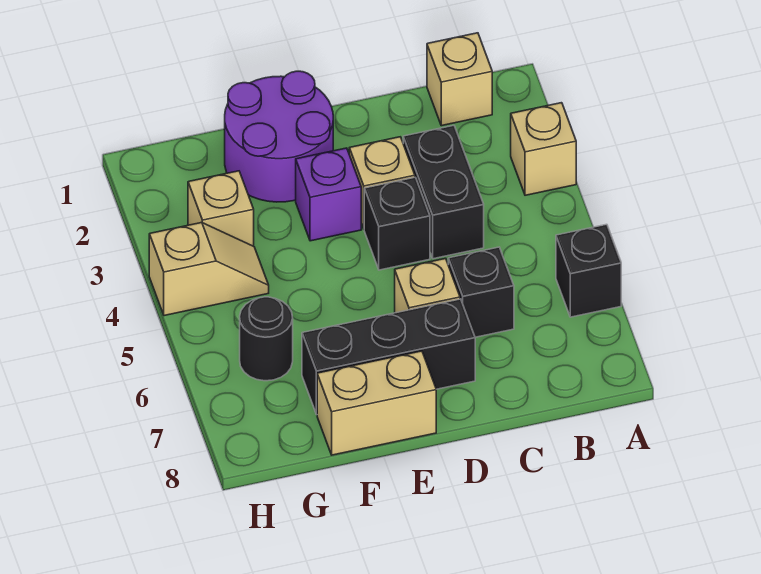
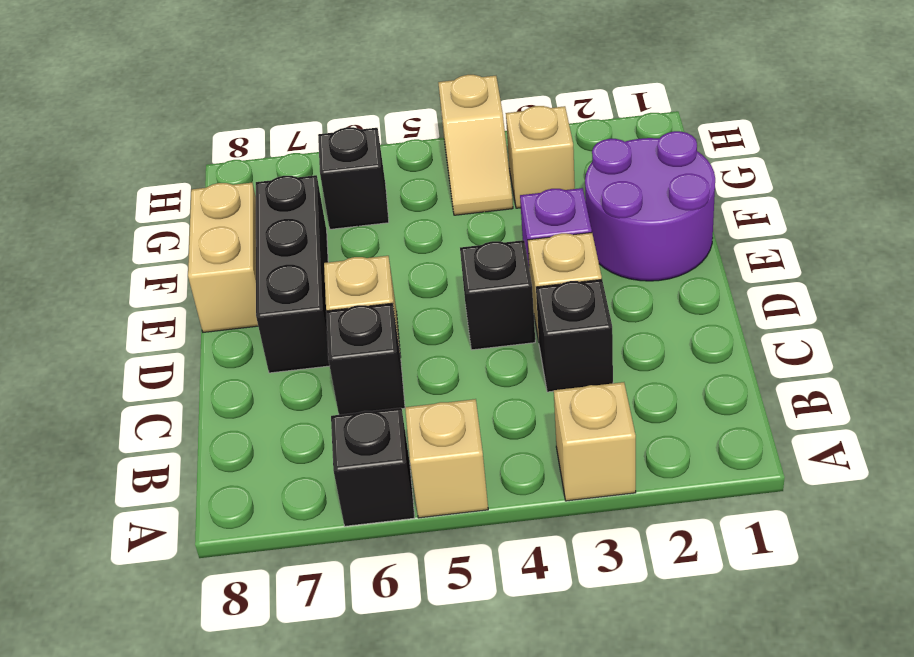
tan brick B1 level 1 -> tan brick A5 level 1
black brick C3:C4 level 1 -> black brick C3 level 1
black round brick G6 level 1 -> black brick G6 level 1

